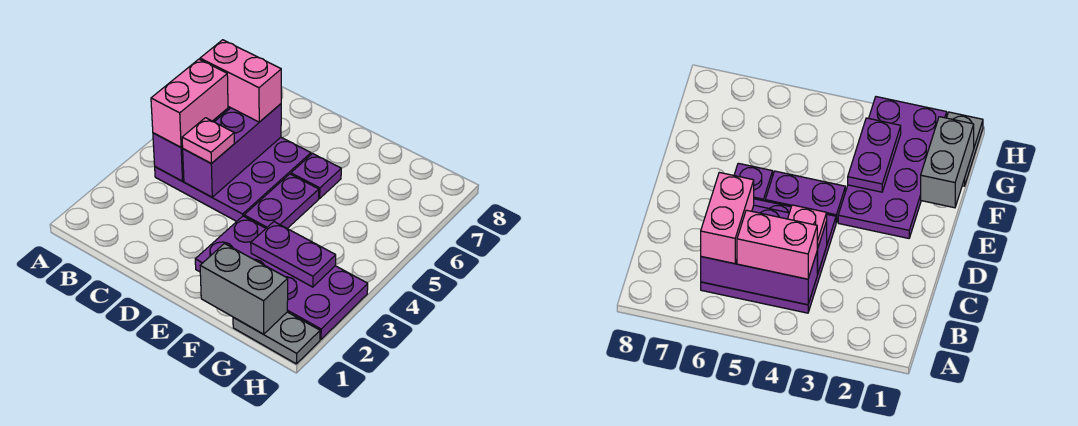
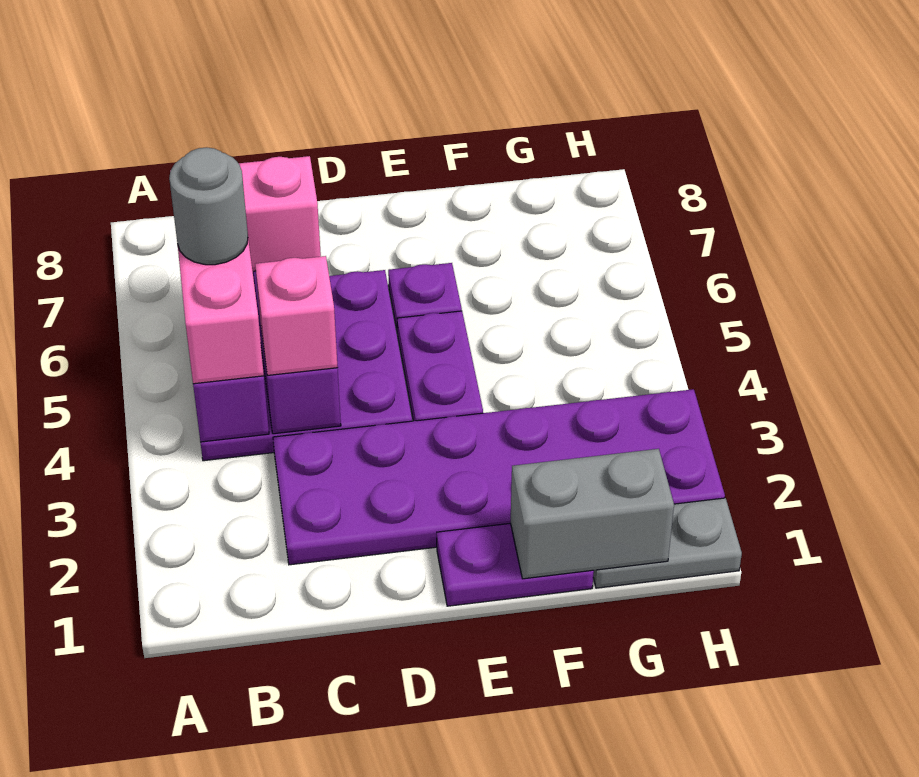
none -> grey round brick B5 level 4
pink plate C4 level 3 -> pink brick C4 level 3
purple plate E2:H3 level 1 -> purple plate C2:H3 level 1
purple plate F3:G3 level 2 -> purple plate E1:F1 level 1

